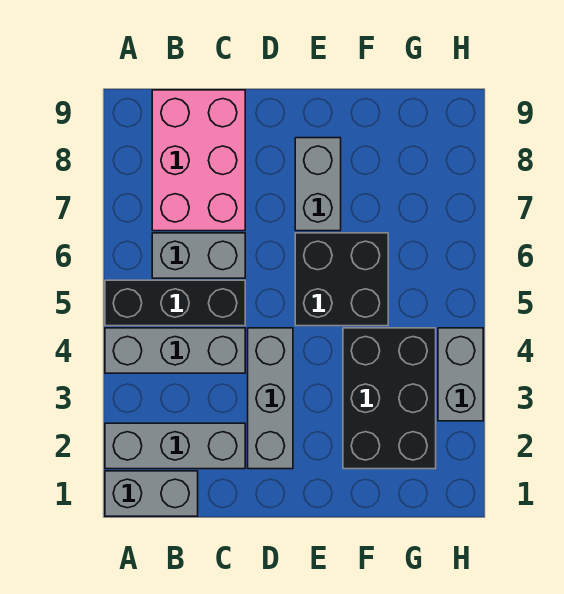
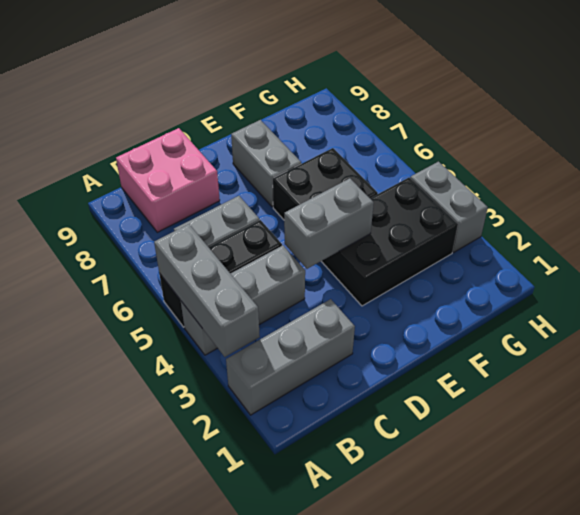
grey brick A1:B1 level 1 -> grey brick D4:E4 level 2
pink brick B7:C9 level 1 -> pink brick B8:C9 level 1
grey brick D2:D4 level 1 -> grey brick A3:A5 level 2
black brick F2:G4 level 1 -> black brick E3:G4 level 1

